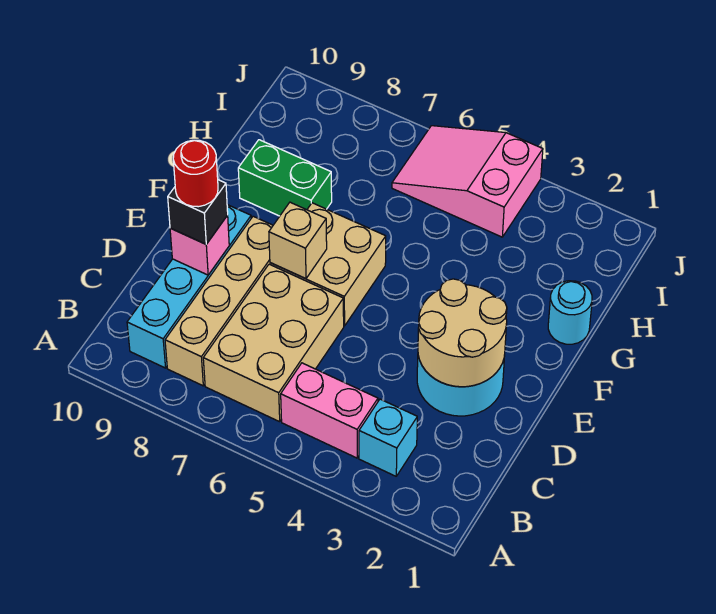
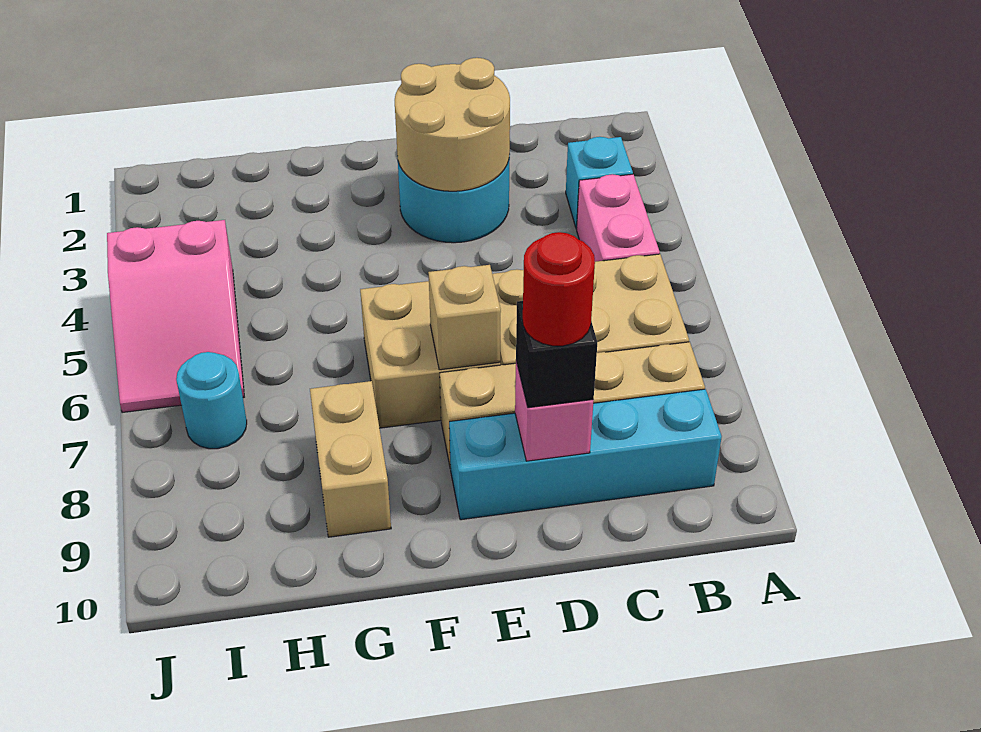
cyan round brick G1 level 1 -> cyan round brick I7 level 1
green brick G8:G9 level 1 -> tan brick G8:G9 level 1

